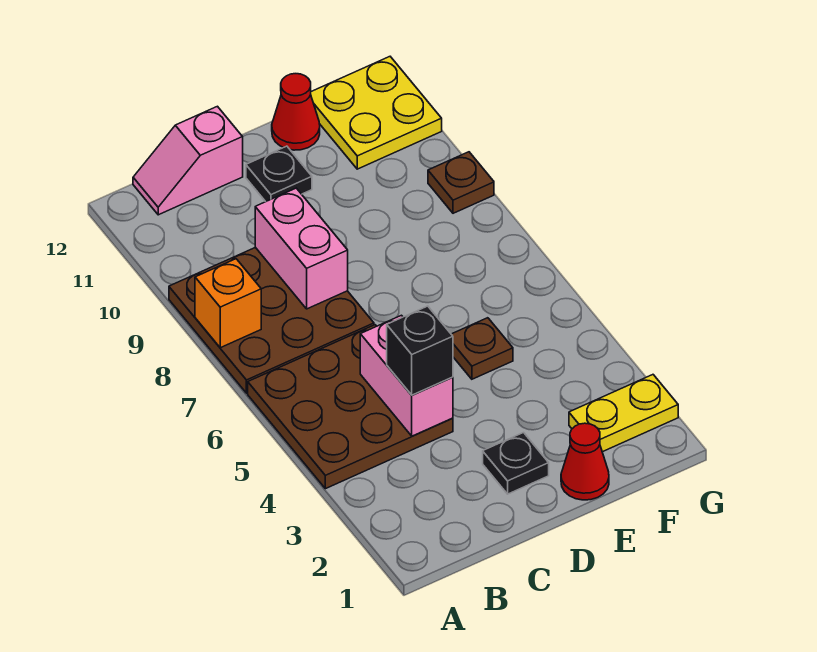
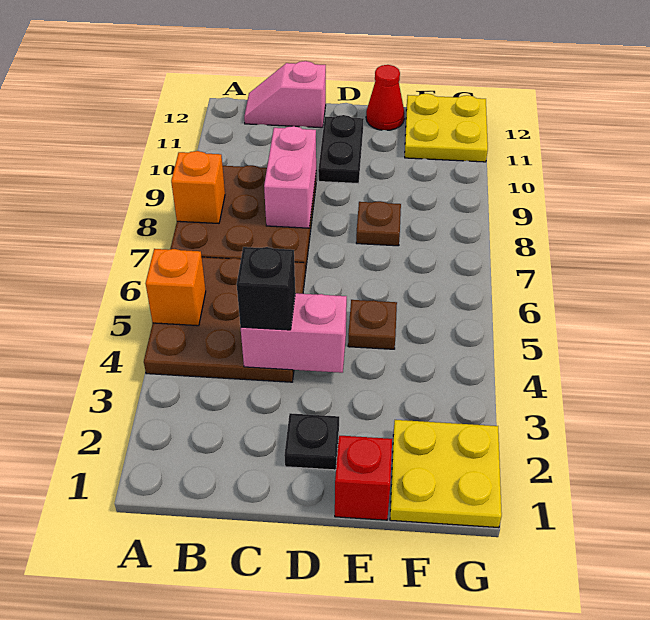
none -> orange brick A5 level 2
pink brick C4:C5 level 2 -> pink brick C4:D4 level 2
black plate D11 level 1 -> black plate D10:D11 level 1
red cone E1 level 1 -> red brick E1 level 1
yellow plate F2:G2 level 1 -> yellow plate F1:G2 level 1
brown plate G9 level 1 -> brown plate E8 level 1

